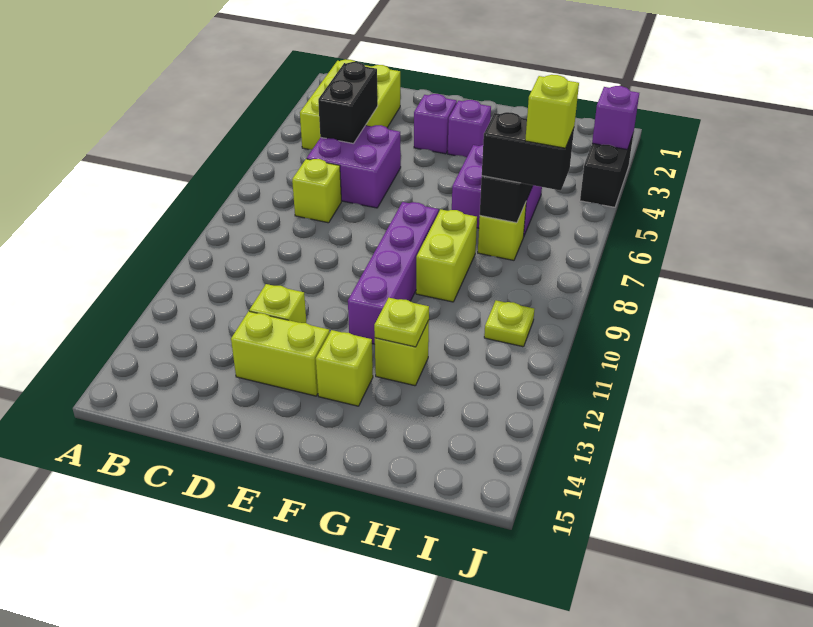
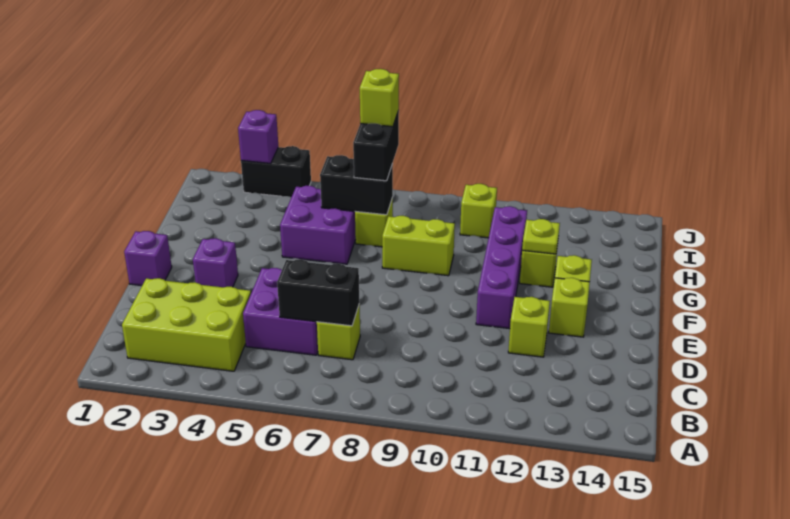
black brick C4:C5 level 2 -> black brick C6:C7 level 2
lime brick D13:E13 level 1 -> lime brick E13 level 1
purple brick F3 level 1 -> purple brick E1 level 1
purple brick F8:F11 level 1 -> purple brick E11:H11 level 1
lime plate I10 level 1 -> lime brick I10 level 1

